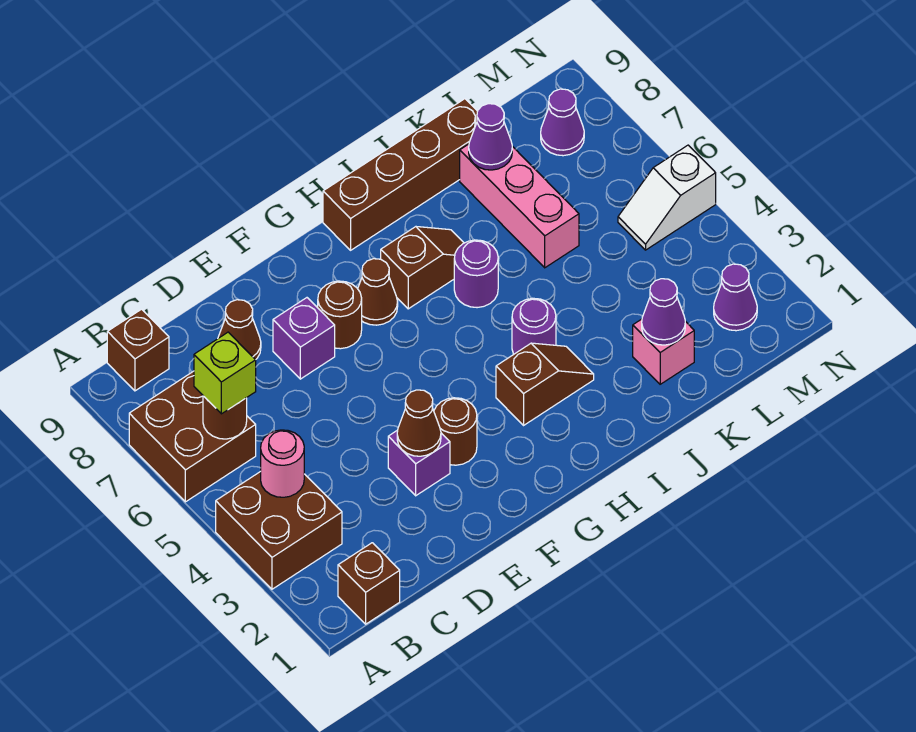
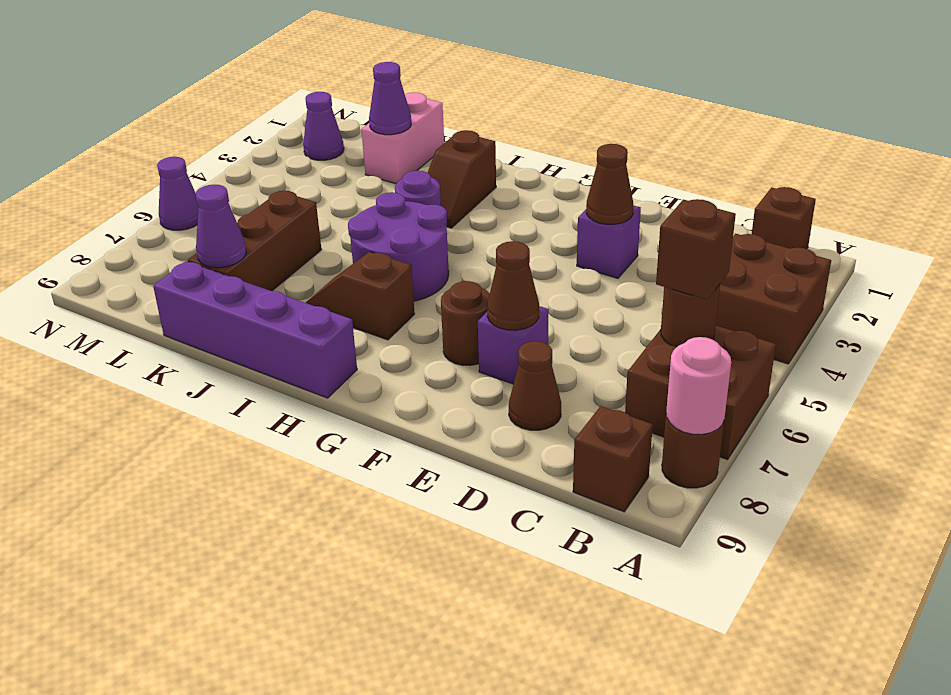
pink round brick B4 level 2 -> pink round brick A8 level 2
lime brick B6 level 3 -> brown brick B6 level 3
brown round brick F3 level 1 -> brown round brick A8 level 1
brown cone G7 level 1 -> brown cone E7 level 2
brown slope H3:I3 level 1 top H -> brown slope I2:I3 level 1 top 2
brown brick H9:K9 level 1 -> purple brick H9:K9 level 1
purple round brick I6 level 1 -> purple round brick H5:I6 level 1
pink brick K2 level 1 -> pink brick K1:K2 level 1
pink brick K6:K8 level 1 -> brown brick K6:K8 level 1
white slope M5:N5 level 1 top N -> none
purple cone M8 level 1 -> purple cone N6 level 1

